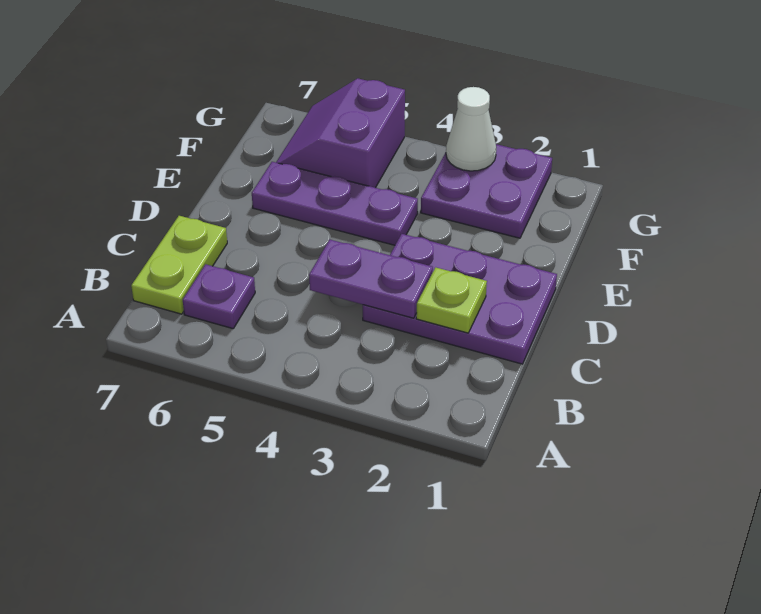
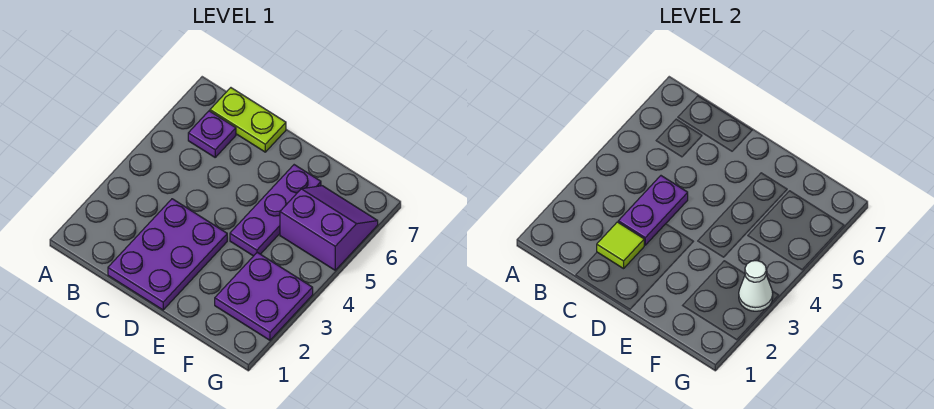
lime plate C2 level 2 -> lime tile C2 level 2

